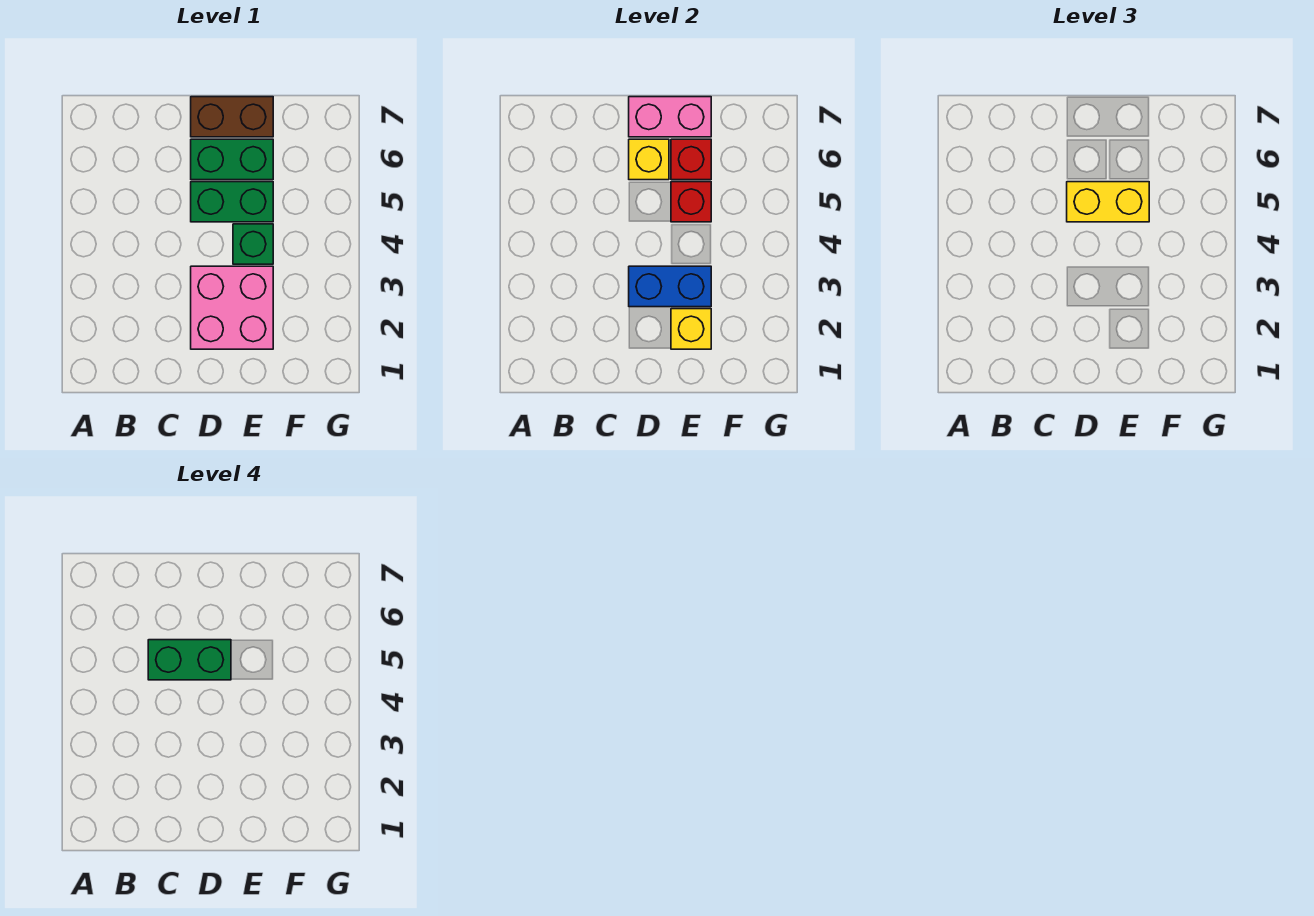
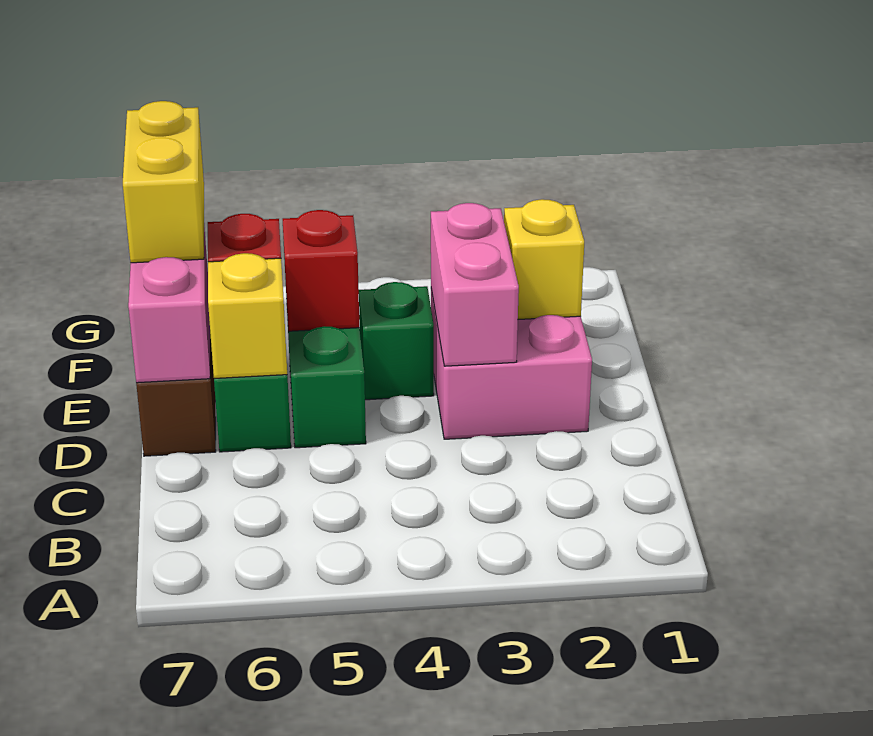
green brick C5:D5 level 4 -> none
blue brick D3:E3 level 2 -> pink brick D3:E3 level 2
yellow brick D5:E5 level 3 -> yellow brick E7:F7 level 3

